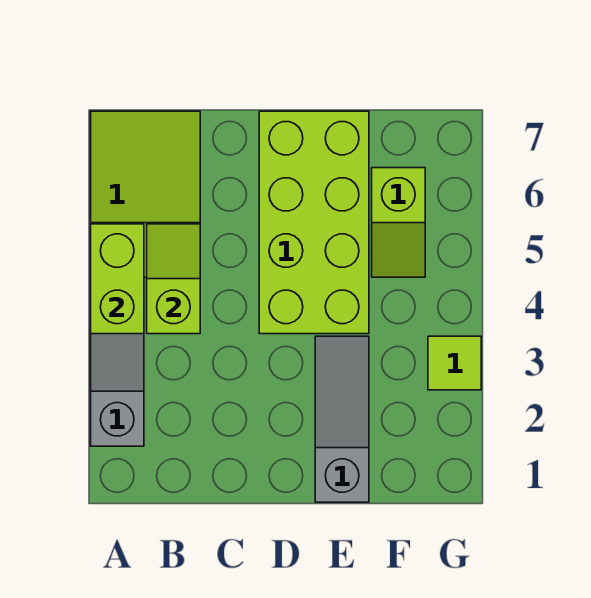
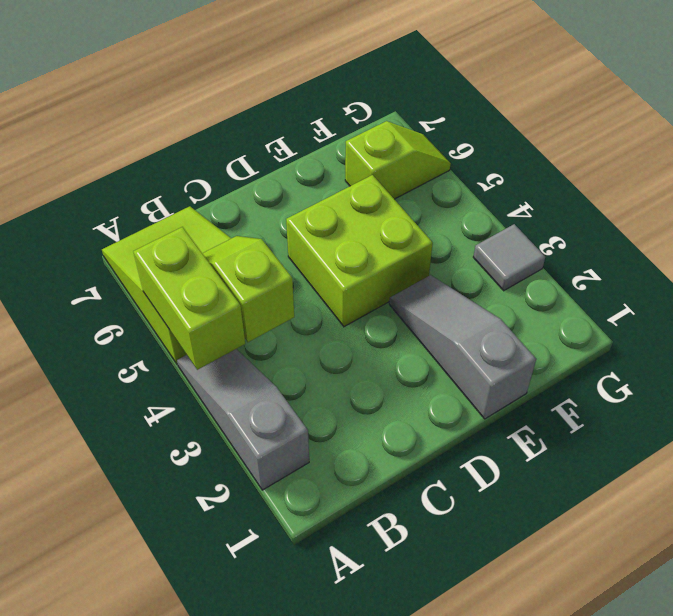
lime brick D4:E7 level 1 -> lime brick D4:E5 level 1
lime slope F5:F6 level 1 top 6 -> lime slope F6:G6 level 1 top F
lime tile G3 level 1 -> grey tile G3 level 1

